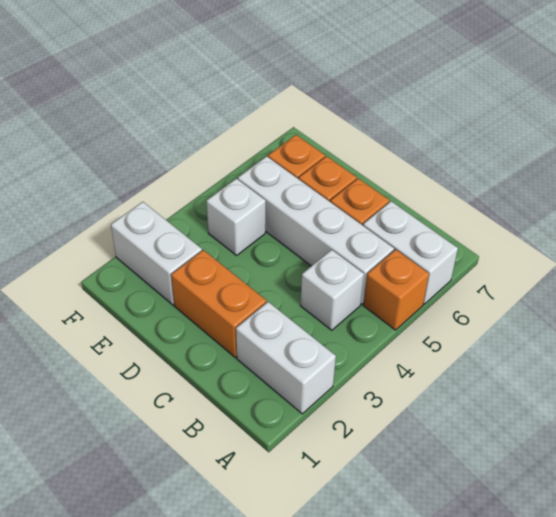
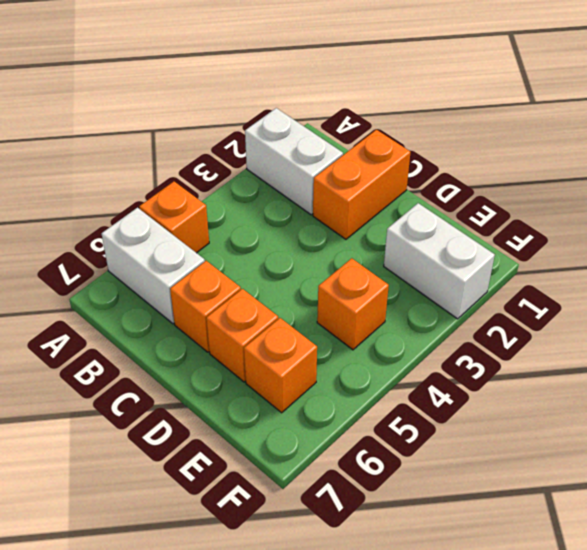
white brick B4 level 1 -> none
white brick B5:E5 level 1 -> none
orange brick C2:D2 level 1 -> orange brick C1:C2 level 1
white brick E4 level 1 -> orange brick E4 level 1

